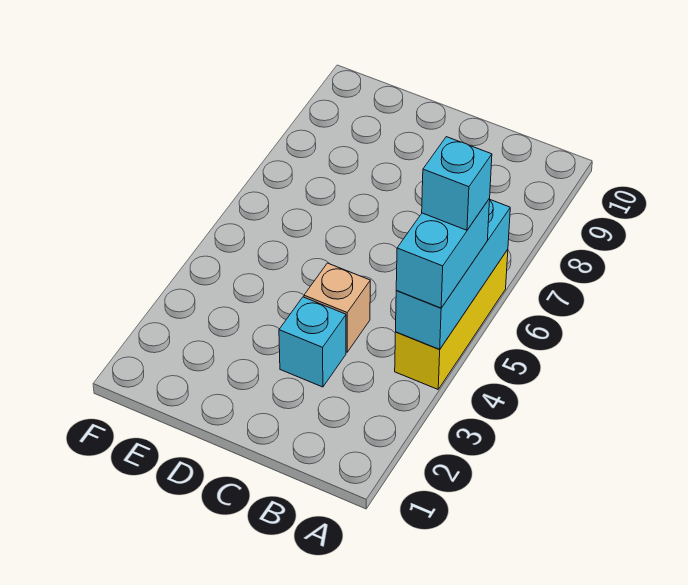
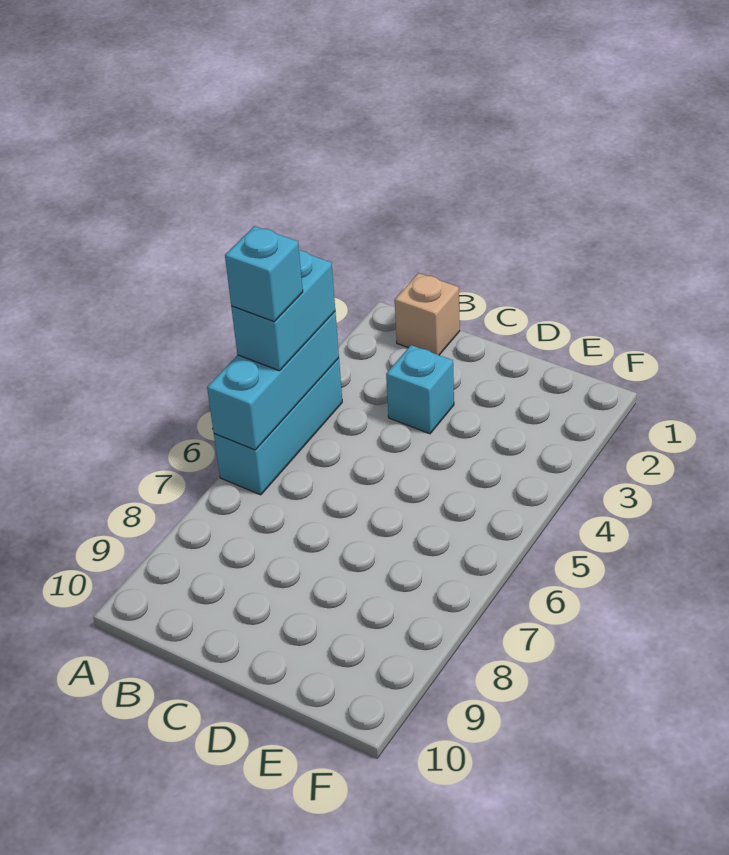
yellow brick A4:A6 level 1 -> cyan brick A4:A6 level 1
tan brick C4 level 1 -> tan brick B1 level 1

